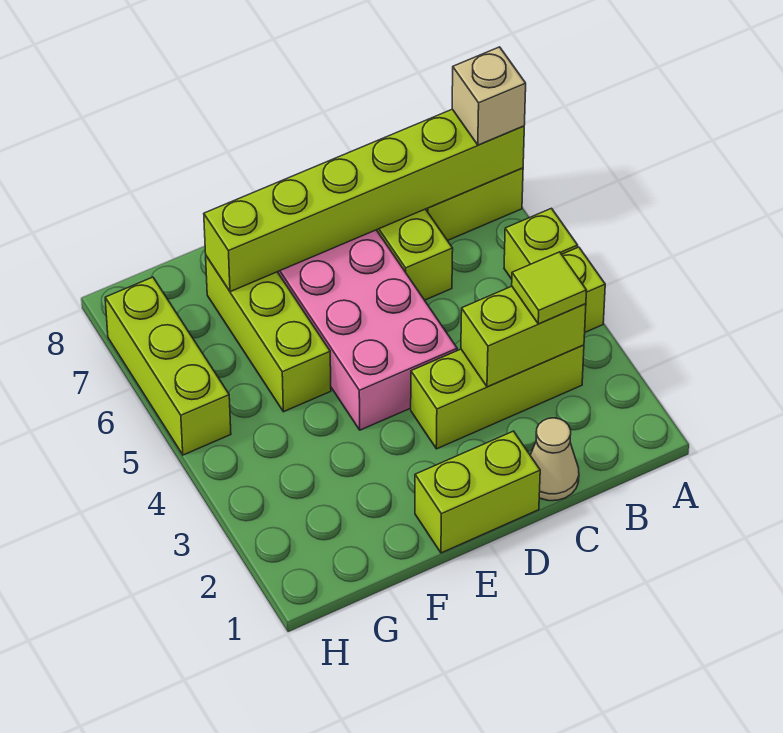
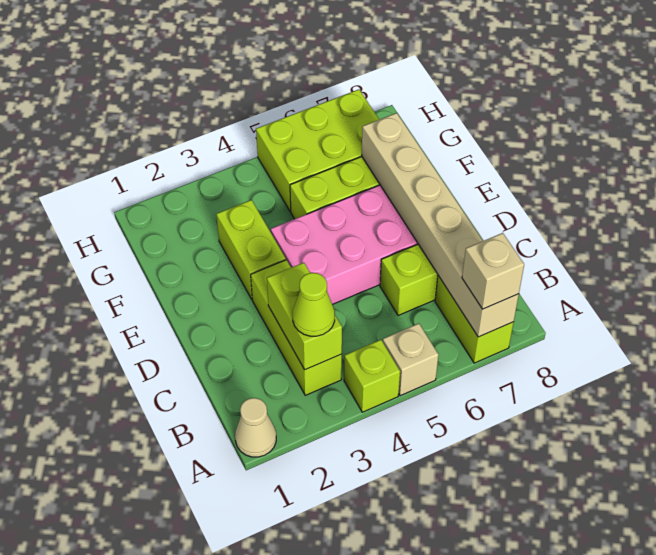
lime brick A5 level 1 -> tan brick A5 level 1
lime brick A7:F7 level 2 -> tan brick A7:F7 level 2
lime tile B3 level 3 -> lime cone B3 level 3
tan cone C1 level 1 -> tan cone A1 level 1
lime brick D1:E1 level 1 -> lime brick E3:F3 level 1
lime brick H5:H7 level 1 -> lime brick G5:H7 level 1

